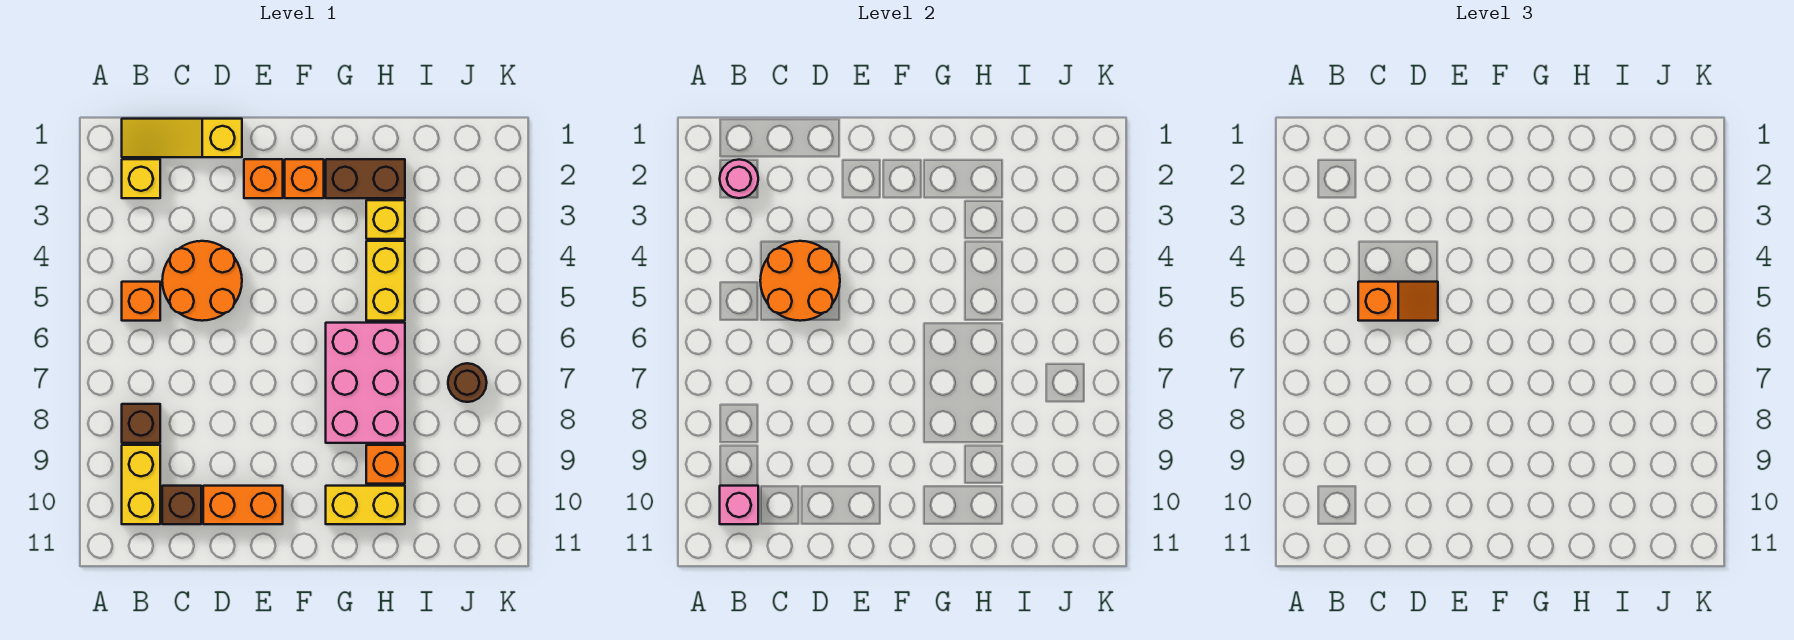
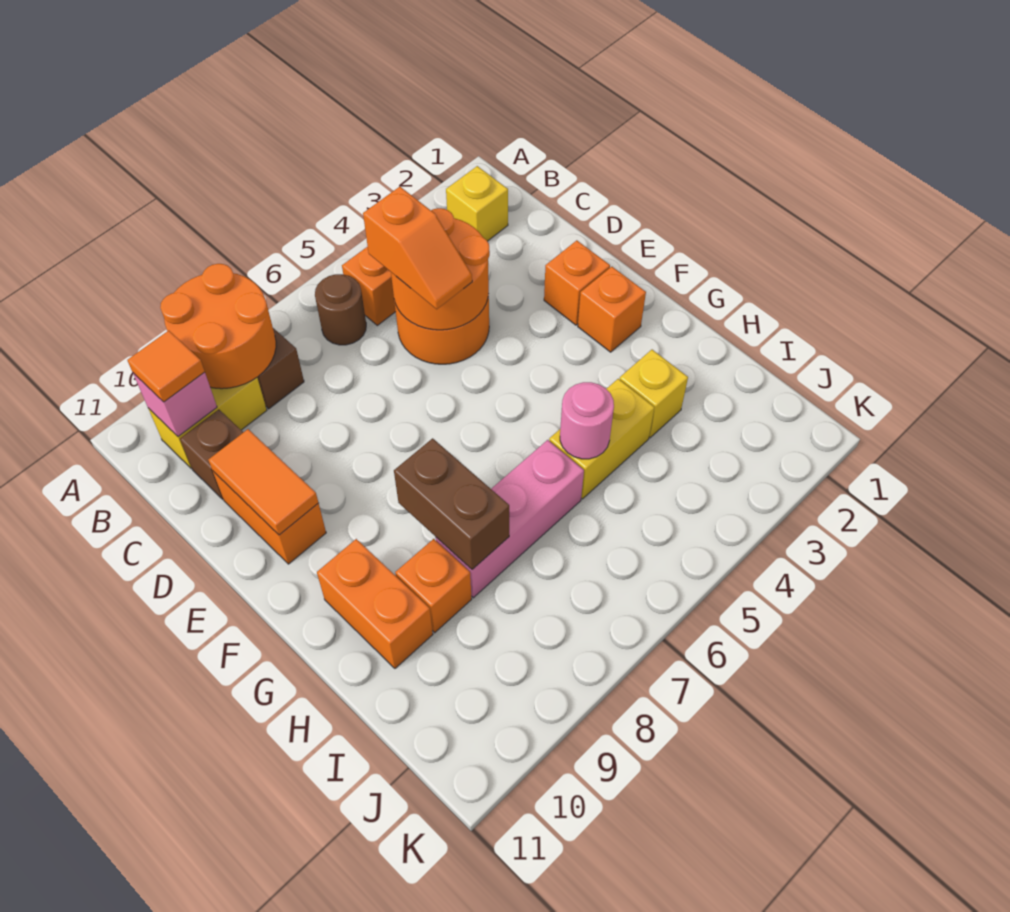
none -> orange round brick A8:B9 level 2
yellow slope B1:D1 level 1 top D -> none
pink round brick B2 level 2 -> pink round brick H5 level 2
none -> orange tile B10 level 3
none -> orange tile D10:E10 level 2
brown brick G2:H2 level 1 -> brown brick G8:H8 level 2
pink brick G6:H8 level 1 -> pink brick H6:H8 level 1
yellow brick G10:H10 level 1 -> orange brick G10:H10 level 1
brown round brick J7 level 1 -> brown round brick B6 level 1

